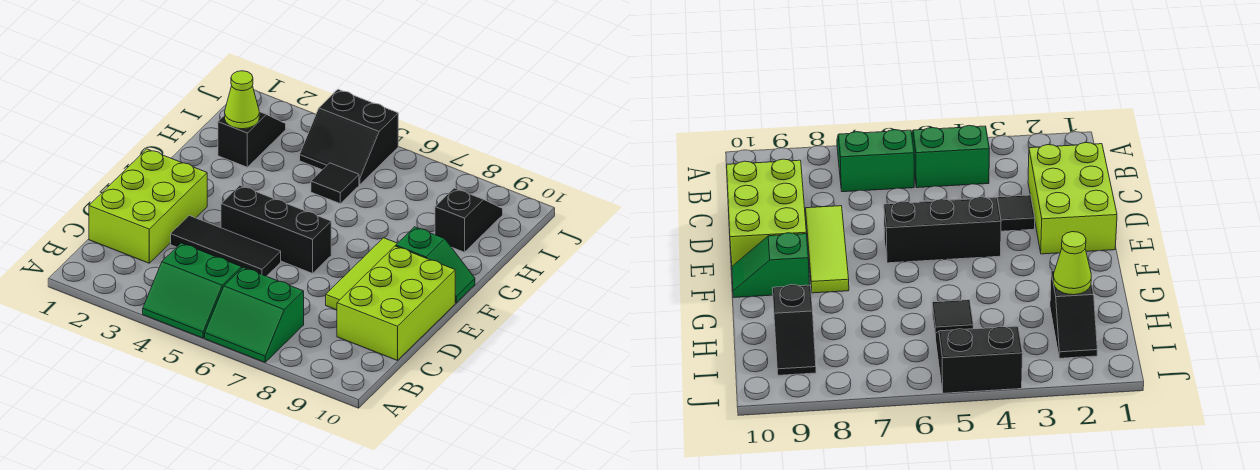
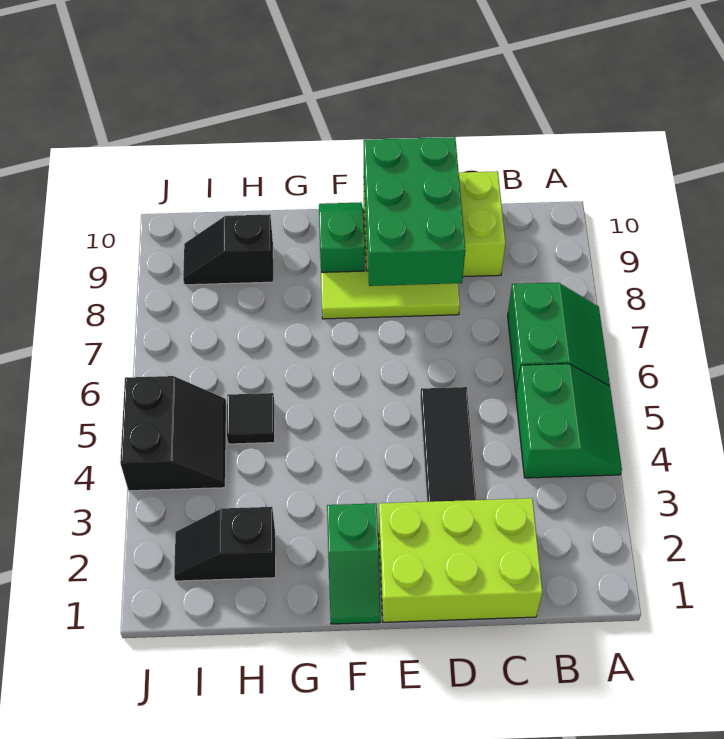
none -> green brick D8:E10 level 2
black brick E4:E6 level 1 -> none
none -> green slope F1:F2 level 1 top 2
lime cone H2 level 2 -> none

